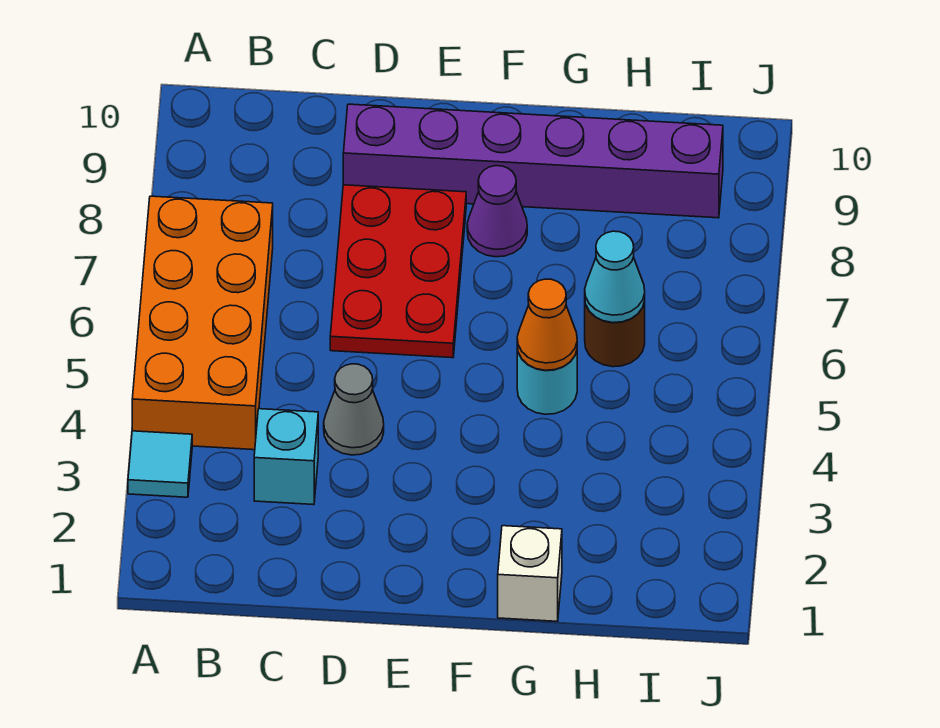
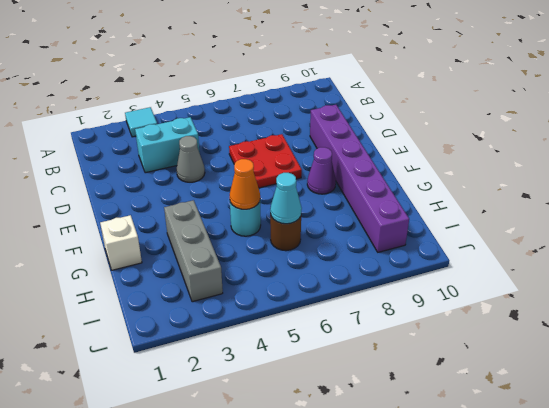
orange brick A4:B7 level 1 -> none
cyan brick C3 level 1 -> cyan brick C3:C4 level 1
red plate D6:E8 level 1 -> red plate D6:E7 level 1
none -> grey brick G3:I3 level 1

